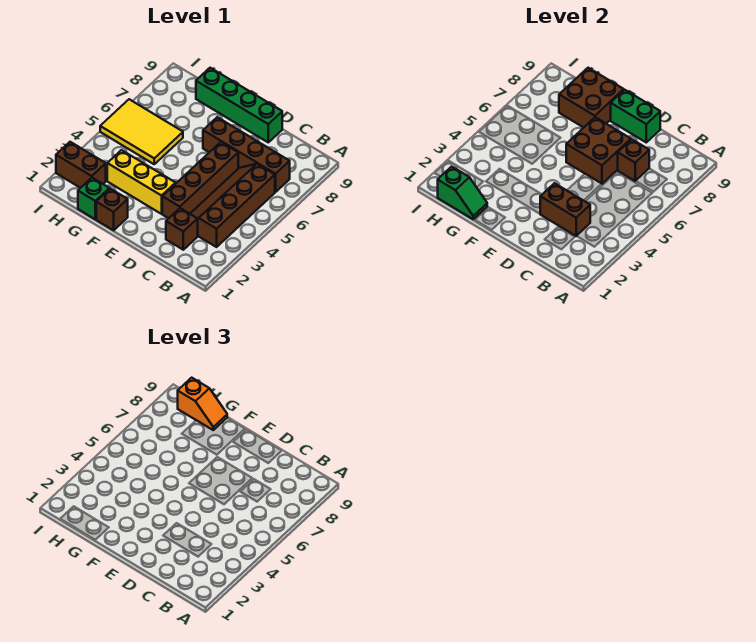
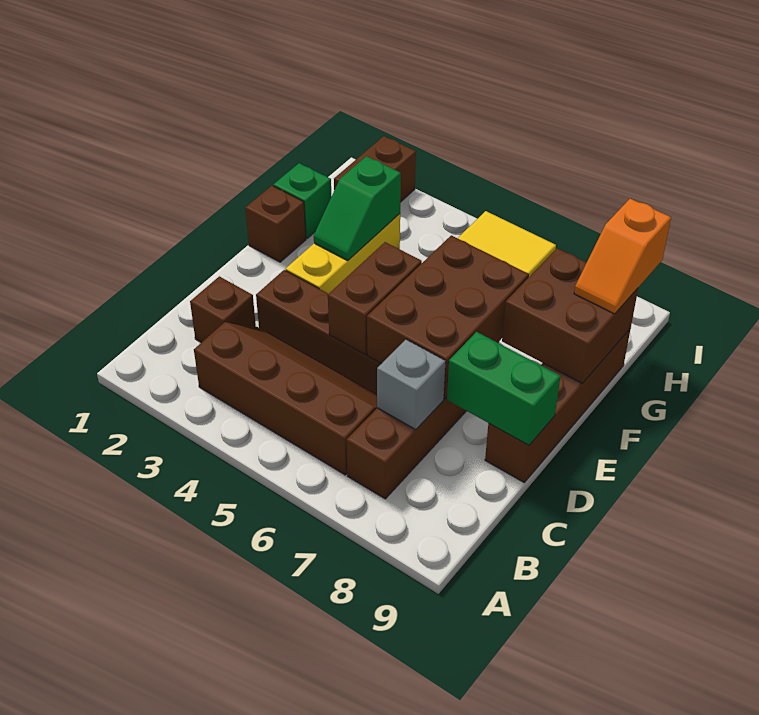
brown brick C3:D3 level 2 -> brown brick D5:E5 level 2
brown brick C7 level 2 -> grey brick C7 level 2
brown brick D6:E7 level 2 -> brown brick D6:F7 level 2
green brick D9:G9 level 1 -> brown brick D9:G9 level 1
green brick D9:E9 level 2 -> green brick D8:D9 level 2
green slope G1:H1 level 2 top H -> green slope F3:G3 level 2 top G

